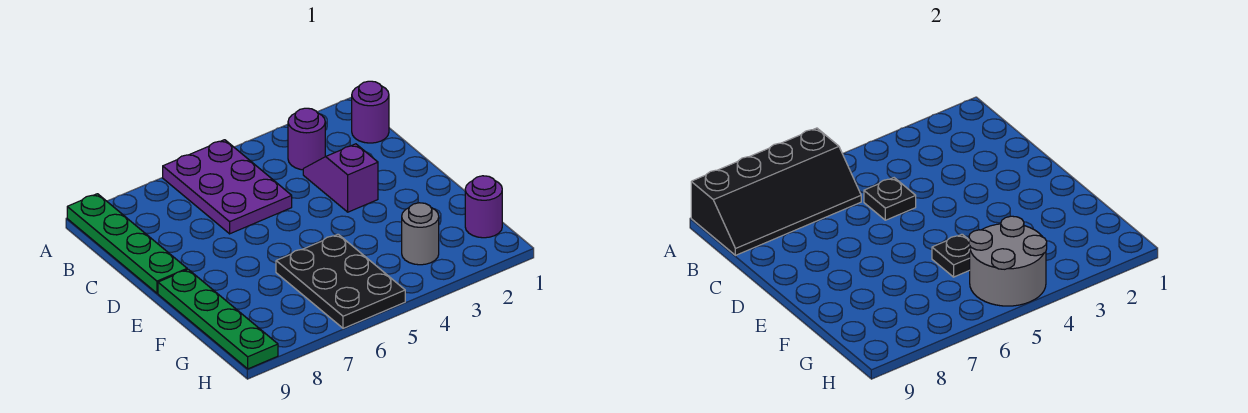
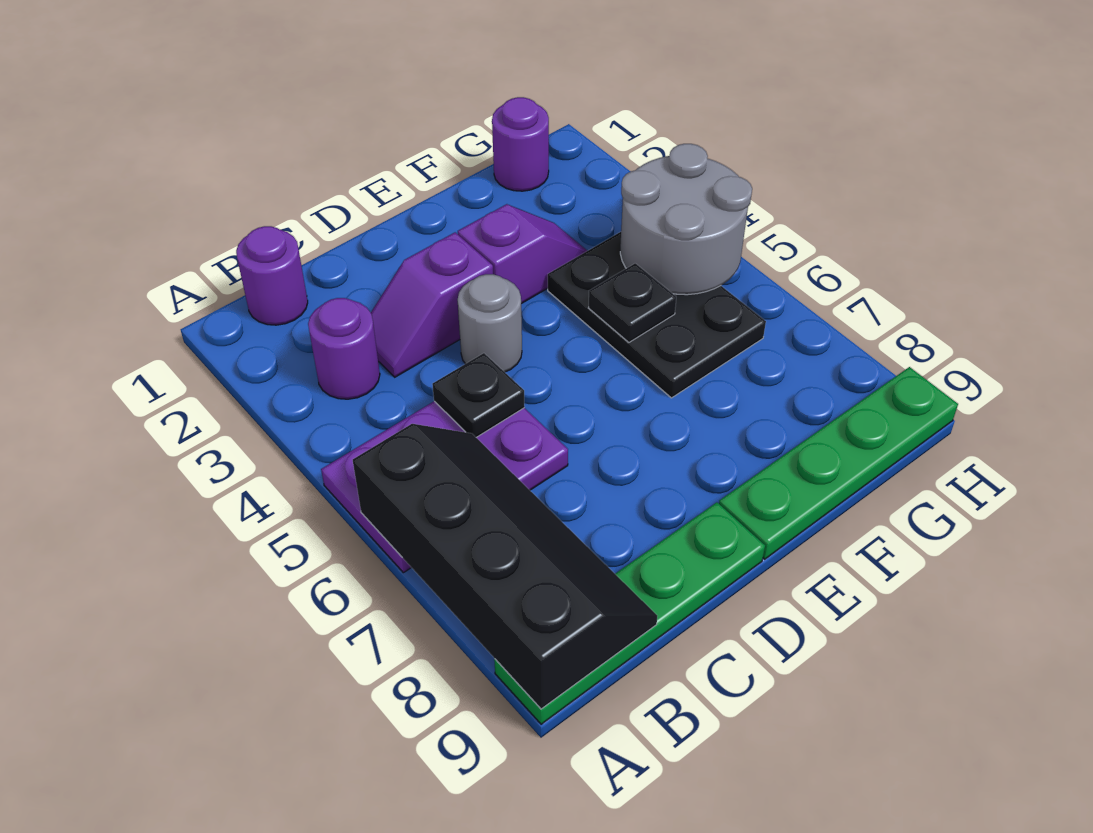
none -> purple slope E3:F3 level 1 top E
black plate F5:H6 level 1 -> black plate F4:G6 level 1
grey round brick G3 level 1 -> grey round brick D4 level 1

